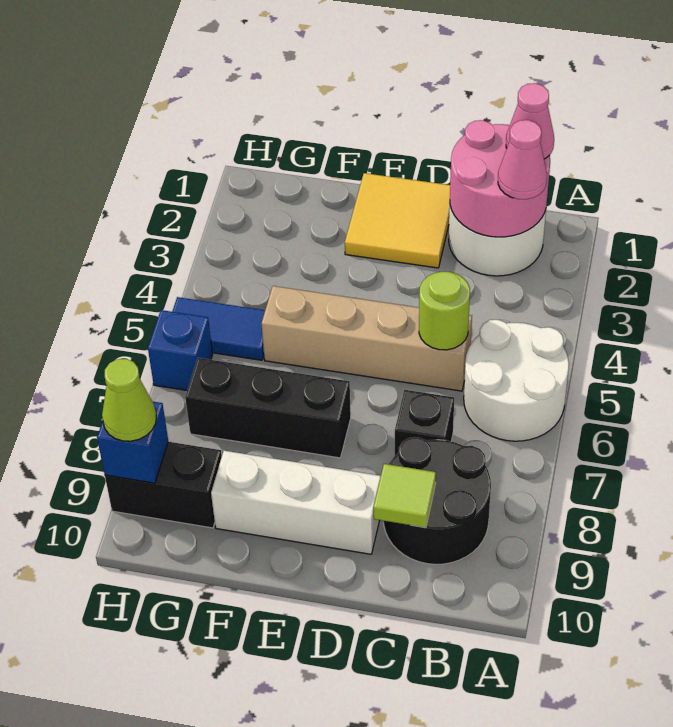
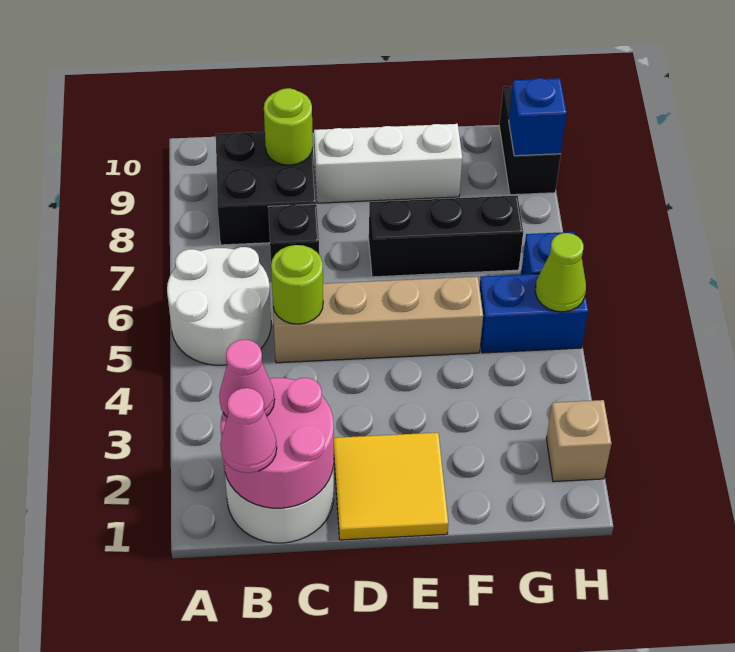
black round brick B8:C9 level 1 -> black brick B8:C9 level 1
lime tile C9 level 2 -> lime round brick C9 level 2
blue tile G5:H5 level 1 -> blue brick G5:H5 level 1
black brick G9:H9 level 1 -> black brick H9:H10 level 1
none -> tan brick H2 level 1
lime cone H9 level 3 -> lime cone H5 level 2

